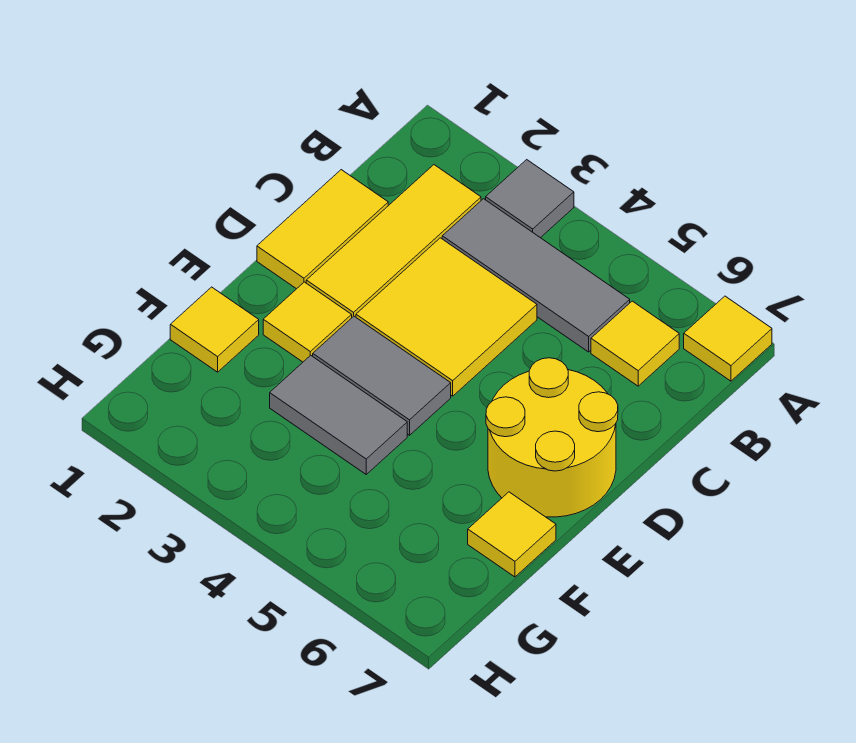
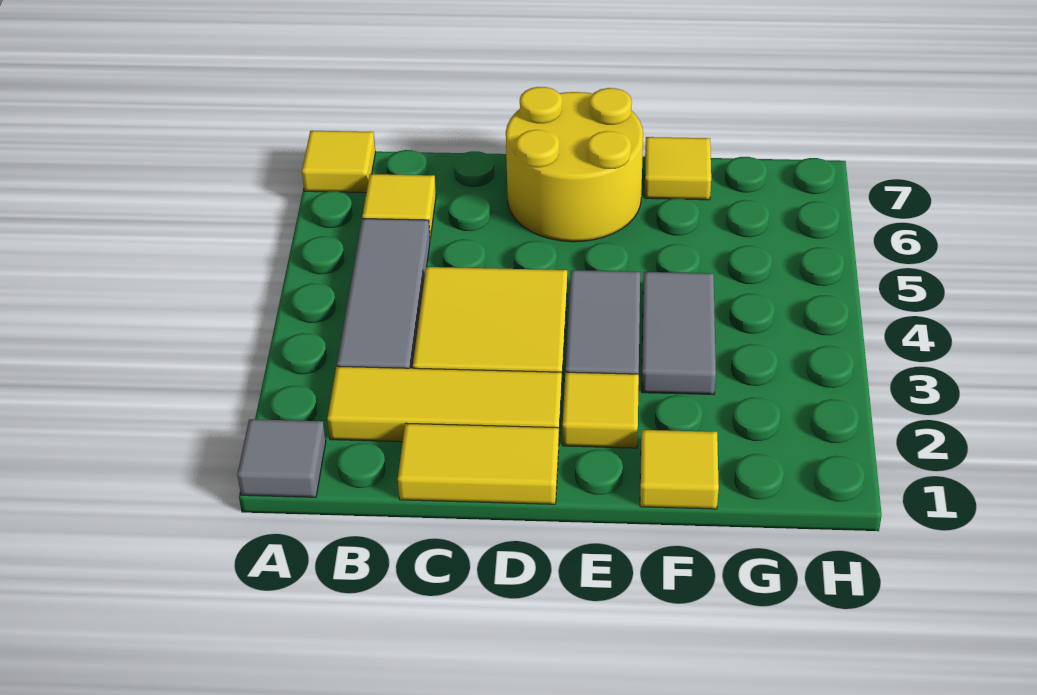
grey tile A3 level 1 -> grey tile A1 level 1

